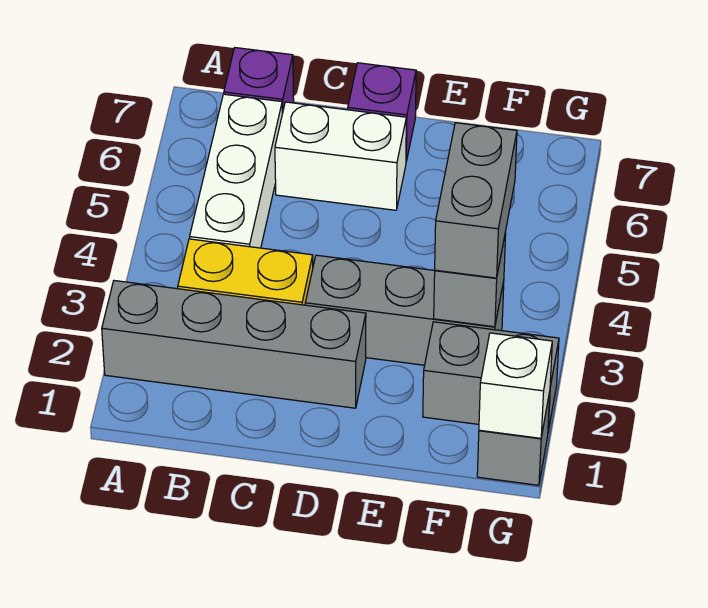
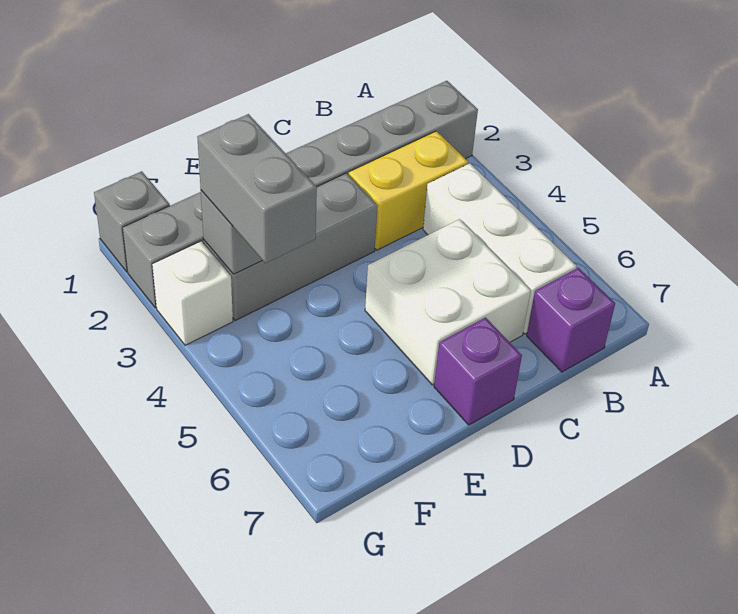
white brick C6:D6 level 1 -> white brick C5:D6 level 1
white brick G1 level 2 -> white brick G3 level 1

